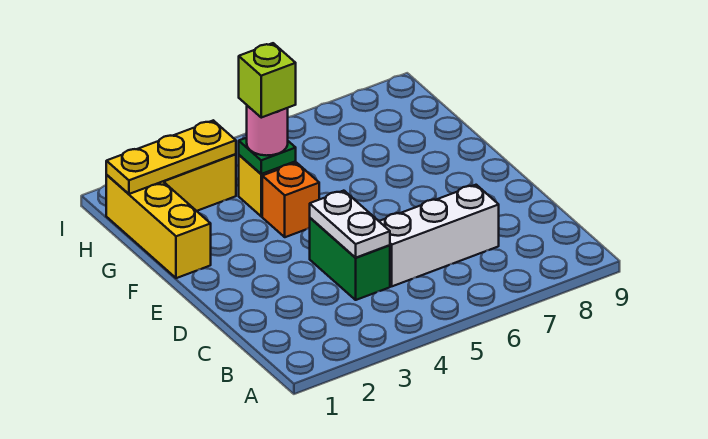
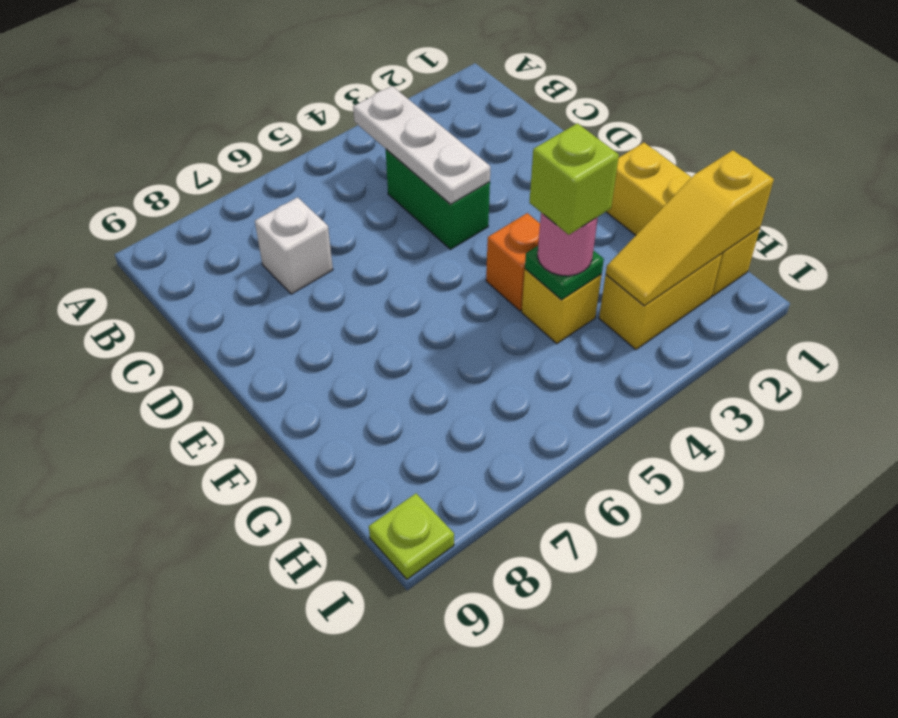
white plate C4:D4 level 2 -> white plate B4:D4 level 2
white brick C5:C7 level 1 -> white brick C7 level 1
yellow plate H1:H3 level 2 -> yellow slope H1:H3 level 2 top 1
none -> lime plate I9 level 1

